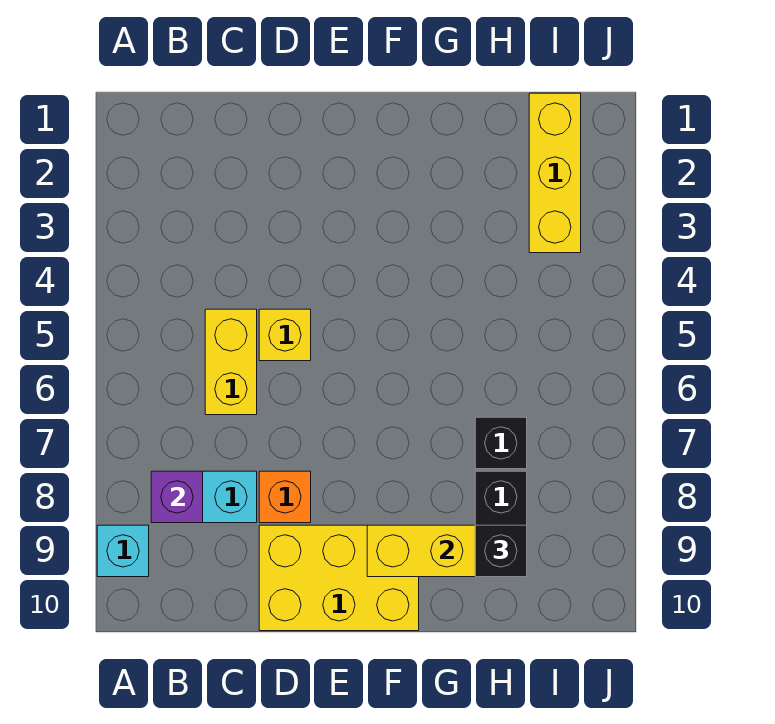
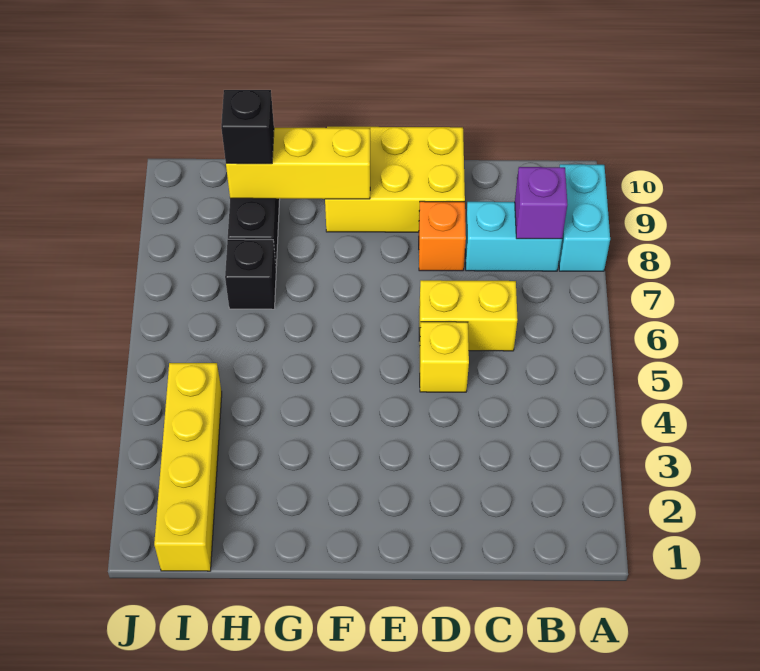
cyan brick A9 level 1 -> cyan brick A8:A9 level 1
yellow brick C5:C6 level 1 -> yellow brick C6:D6 level 1
yellow brick I1:I3 level 1 -> yellow brick I1:I4 level 1

